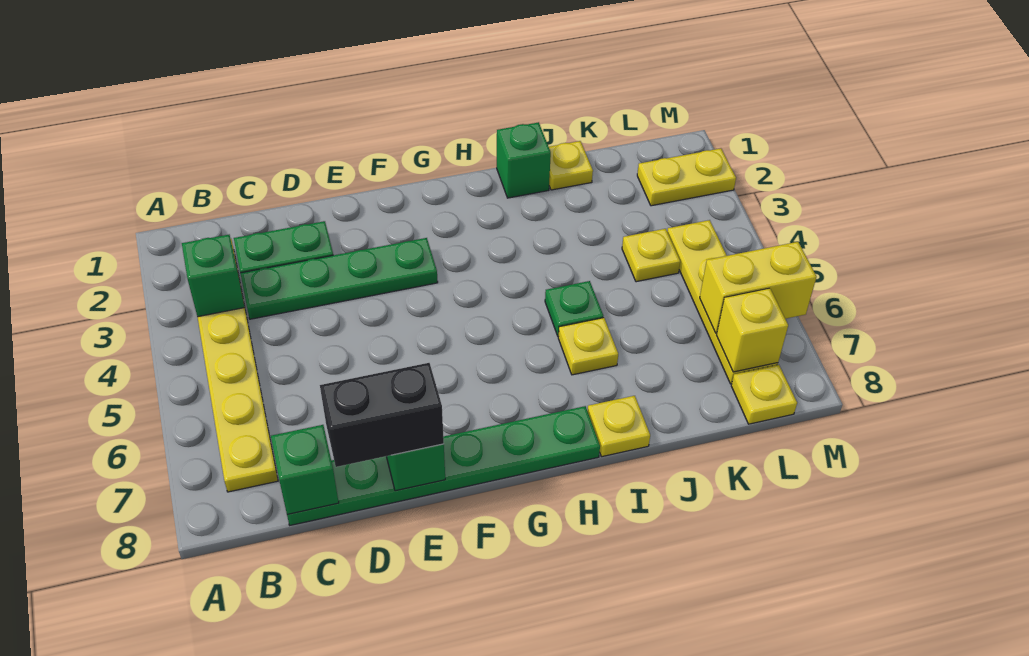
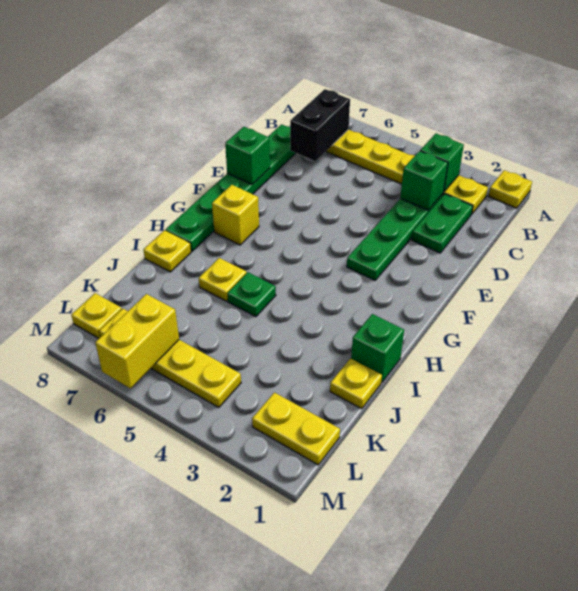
green brick C8 level 2 -> green brick C3 level 2
black brick D8:E8 level 3 -> black brick B7:C7 level 2
yellow plate K4 level 1 -> yellow plate A1 level 1
yellow plate L2:M2 level 1 -> yellow plate L1:L2 level 1
yellow brick L7 level 2 -> yellow brick G7 level 1

